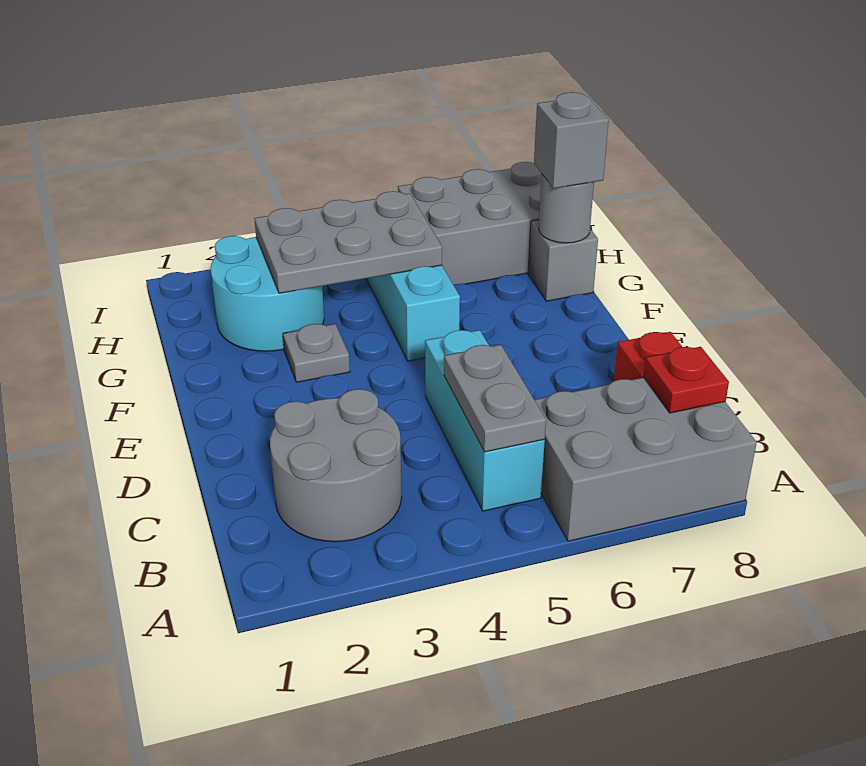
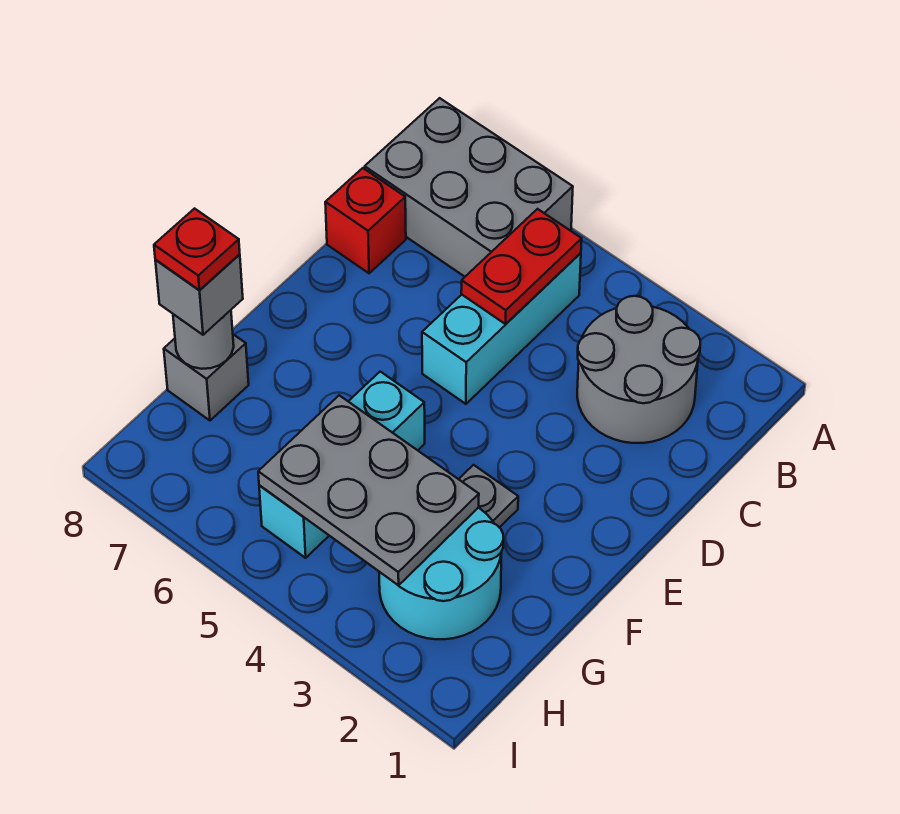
grey plate B5:C5 level 2 -> red plate B5:C5 level 2
red plate B8 level 2 -> red plate G8 level 4
grey brick H6:I8 level 1 -> none

